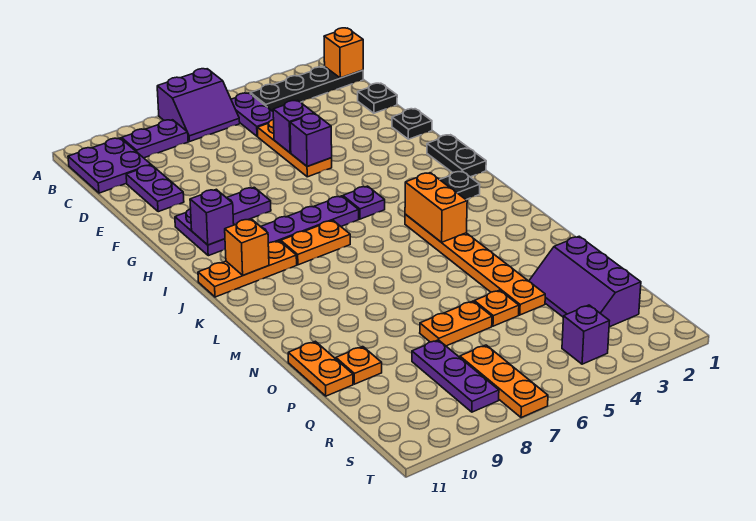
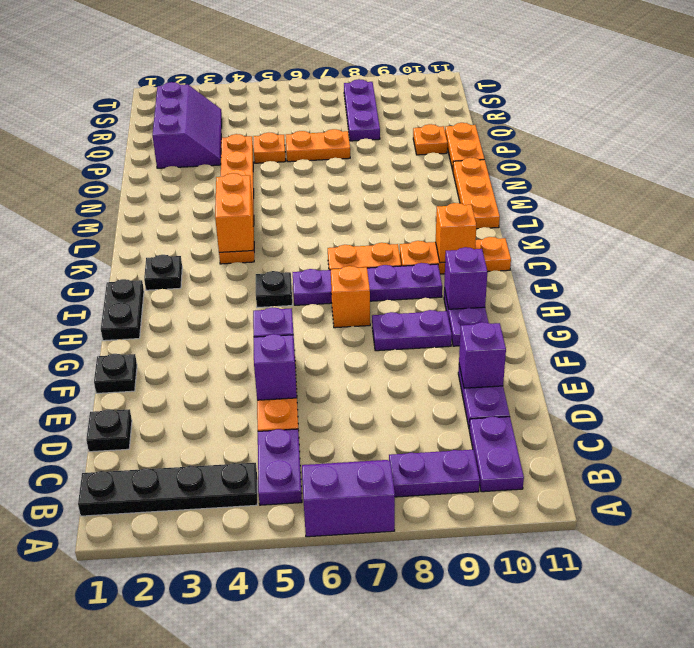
orange brick B1 level 2 -> orange brick H7 level 1
purple plate B10:C11 level 1 -> purple plate B10:C10 level 1
purple plate I5 level 1 -> black plate I5 level 1
orange plate R7:T7 level 1 -> orange plate L11:N11 level 1
purple brick S4 level 1 -> purple brick E10 level 2

